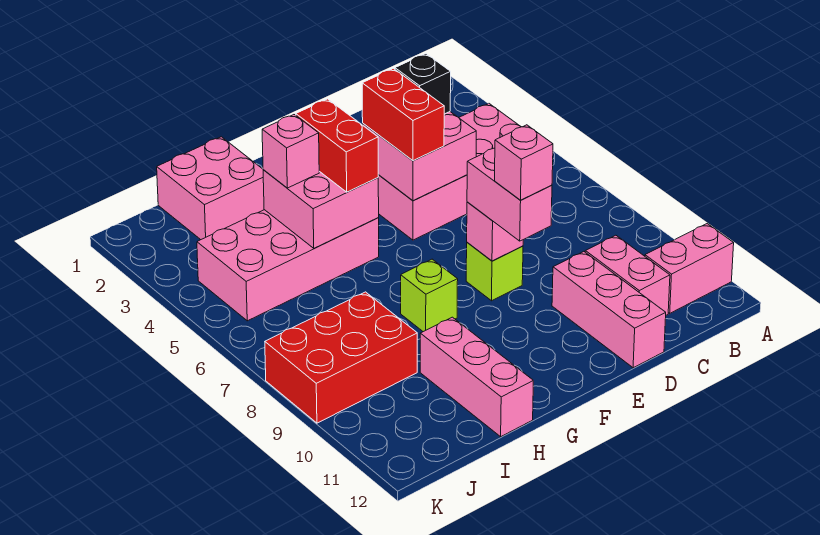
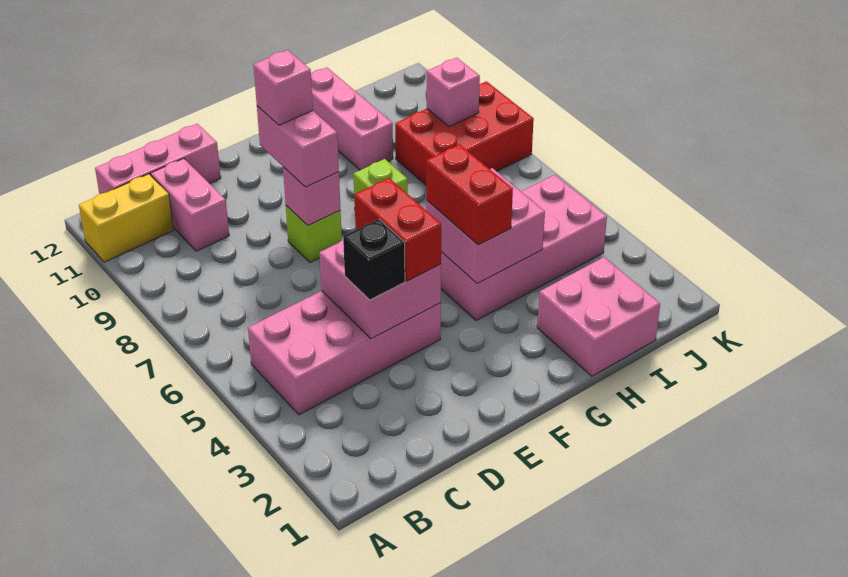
pink brick A11:B11 level 1 -> yellow brick A11:B11 level 1
pink brick D10:D12 level 1 -> pink brick B12:D12 level 1
pink brick H4 level 3 -> pink brick J9 level 2

